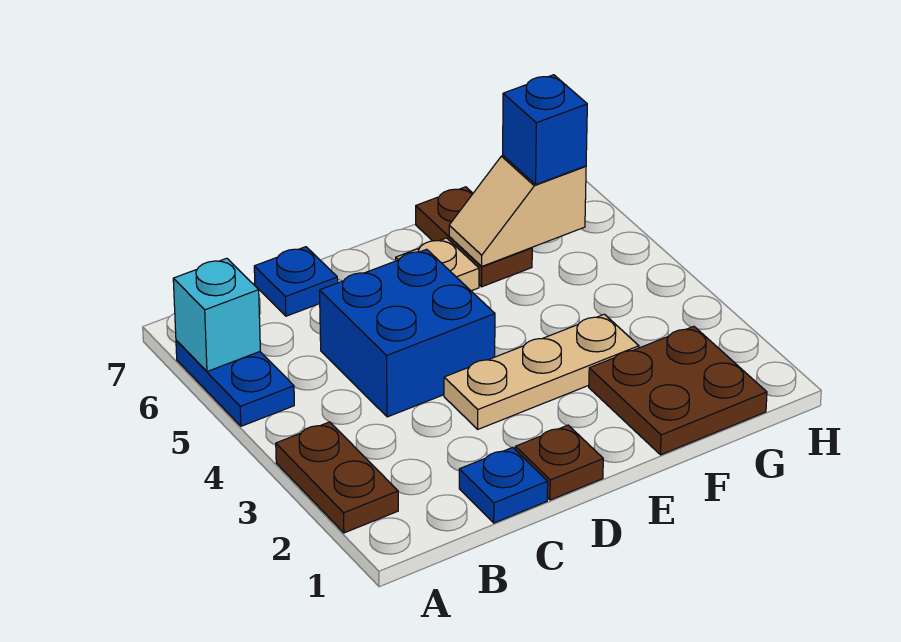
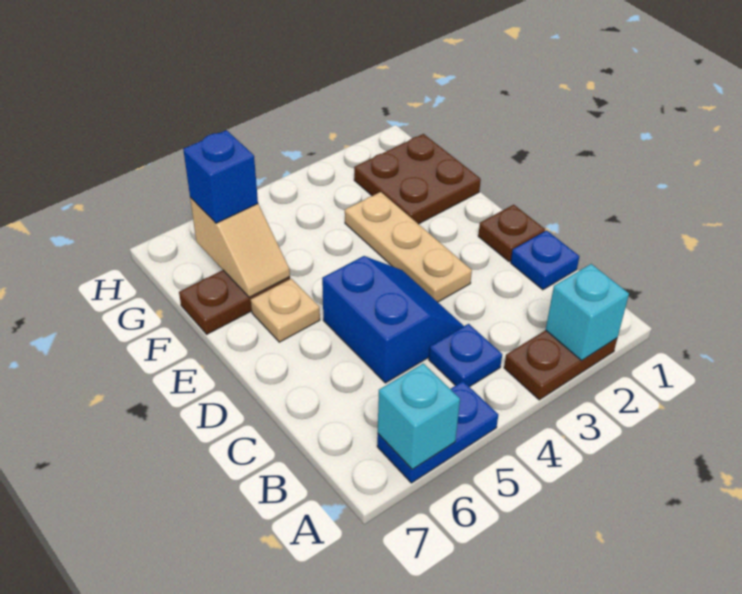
none -> cyan brick A2 level 2
blue brick C4:D5 level 1 -> blue slope C4:D5 level 1 top 5
blue plate C7 level 1 -> blue plate B4 level 1

